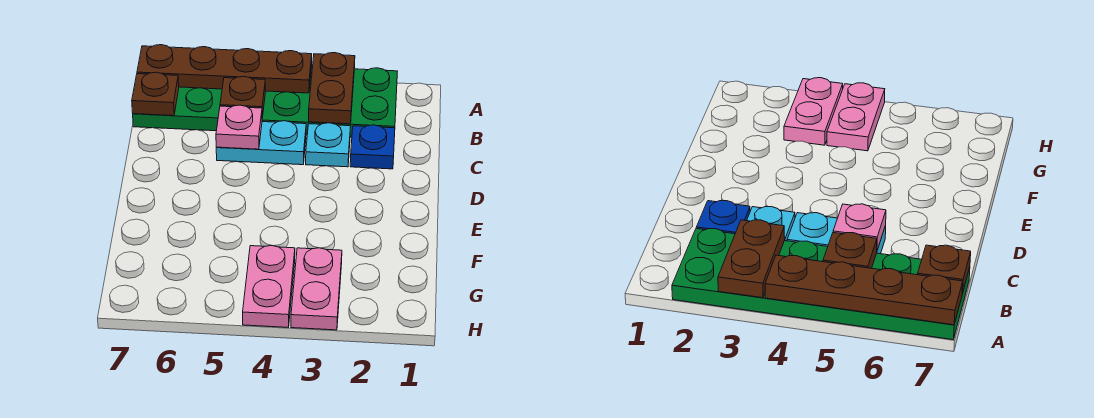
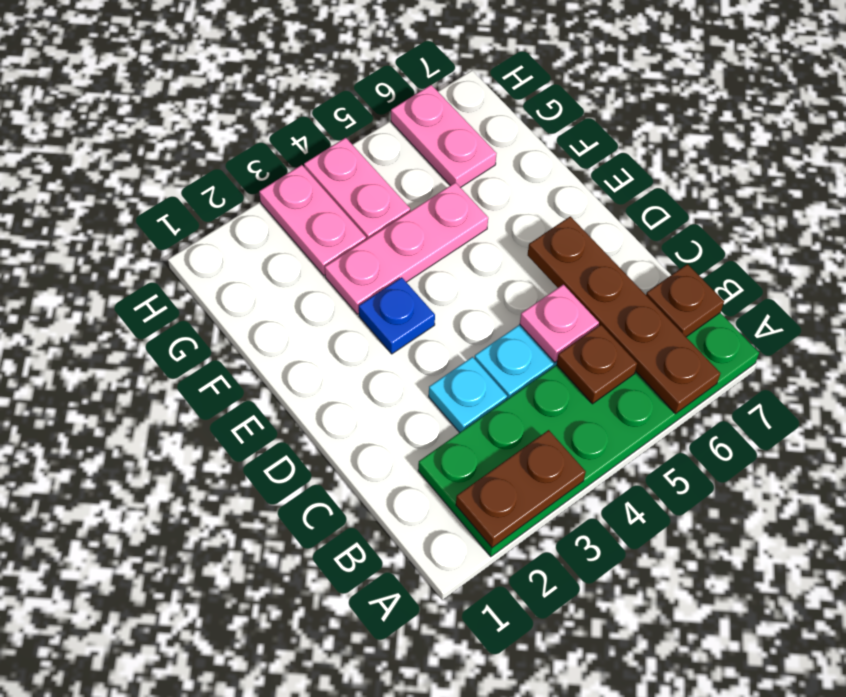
brown plate A3:B3 level 2 -> brown plate A2:A3 level 2
brown plate A4:A7 level 2 -> brown plate A6:D6 level 2
blue plate C2 level 1 -> blue plate E3 level 1
none -> pink plate F3:F5 level 1
none -> pink plate G6:H6 level 1

